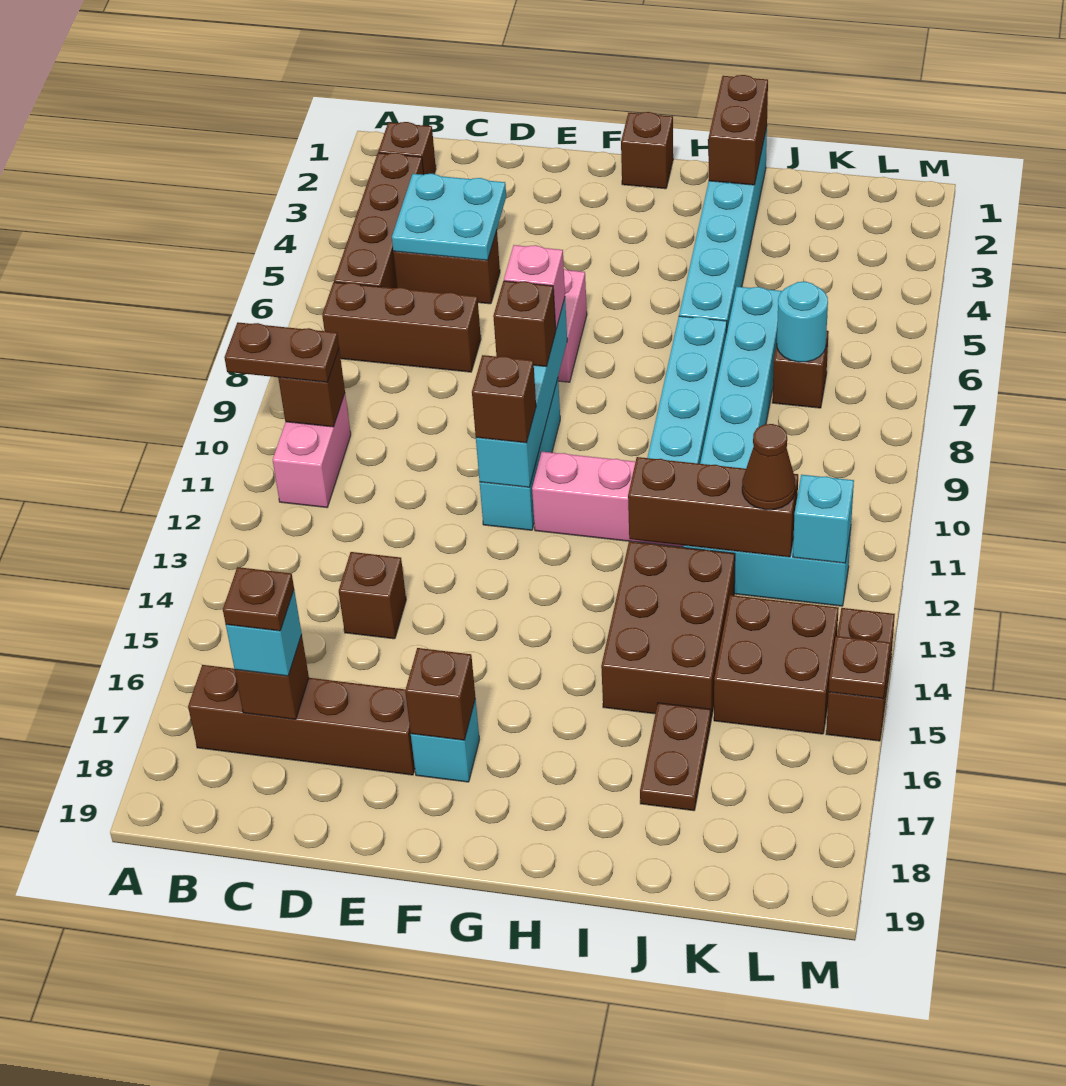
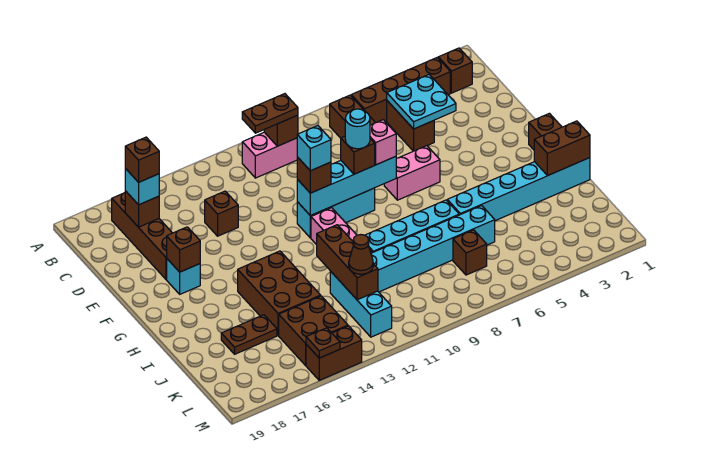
brown plate A10:B10 level 3 -> brown plate B10:B11 level 3
brown plate C17 level 4 -> brown brick C17 level 4
brown brick I13:J15 level 1 -> brown brick H14:J15 level 1
cyan round brick K7 level 2 -> cyan round brick F9 level 4
cyan brick L12 level 2 -> cyan brick F11 level 4

